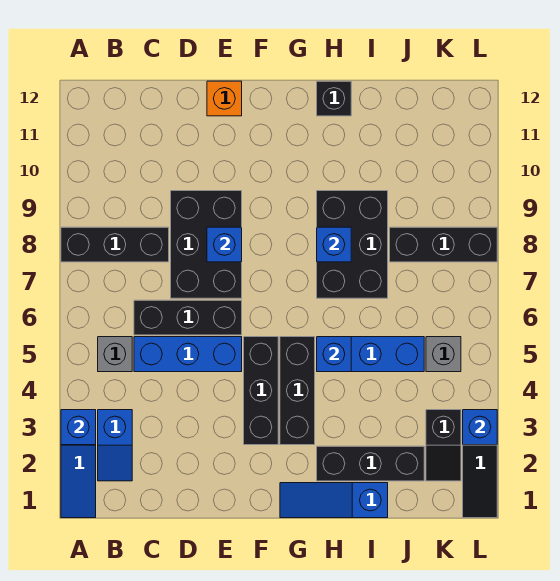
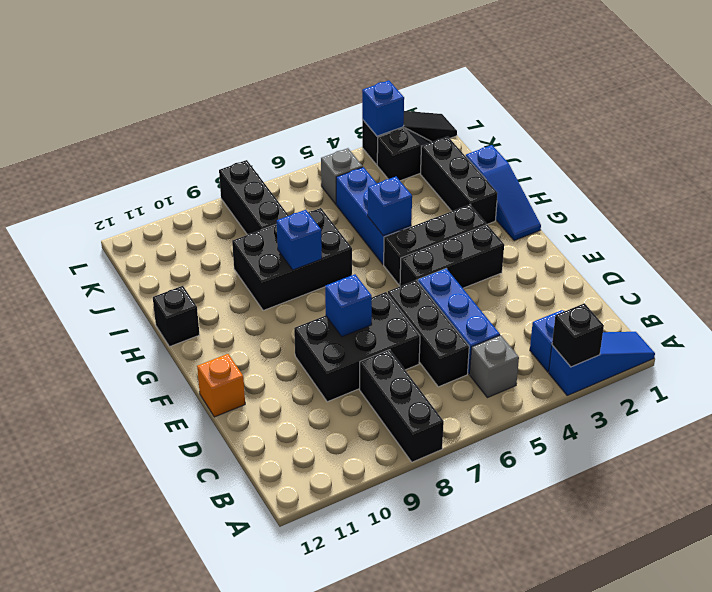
blue brick A3 level 2 -> black brick A3 level 2

